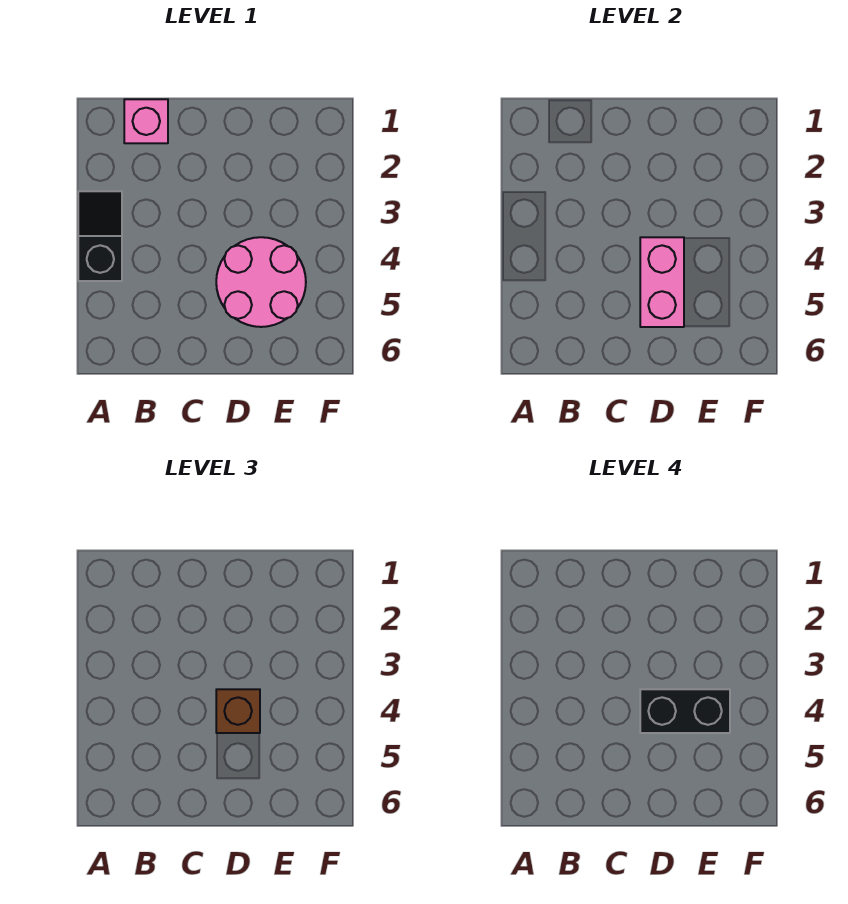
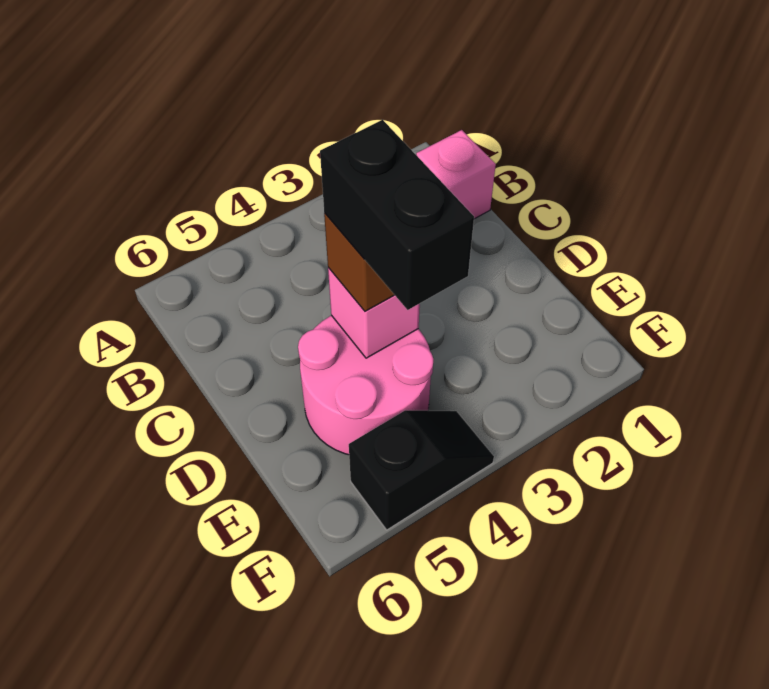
black slope A3:A4 level 1 top 4 -> black slope F4:F5 level 1 top 5
pink brick D4:D5 level 2 -> pink brick D4 level 2

